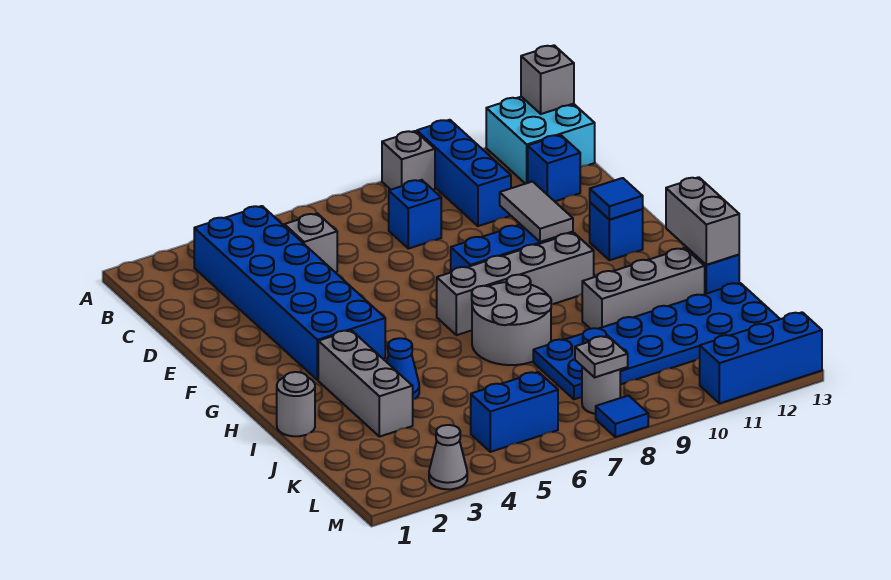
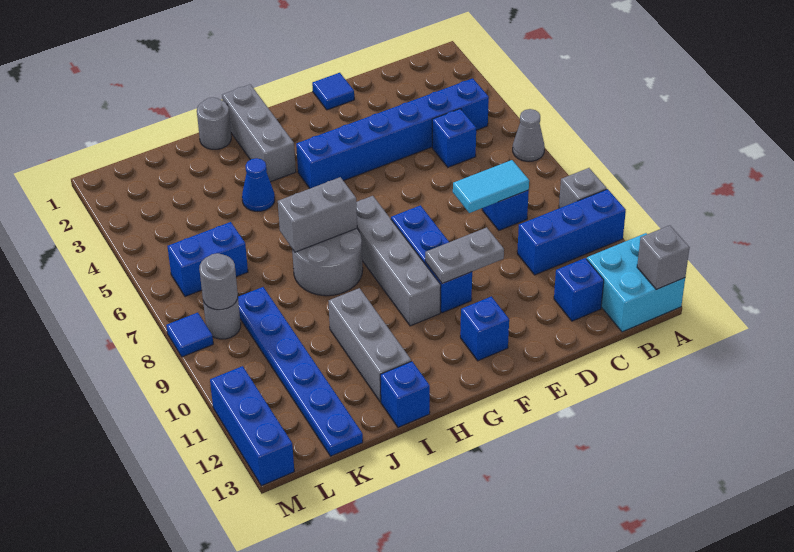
blue brick B3:G4 level 1 -> blue brick B4:G4 level 1
grey brick C5 level 1 -> blue brick C5 level 1
none -> cyan tile C8:D8 level 2
grey tile E10:F10 level 2 -> grey plate E10:F10 level 2
blue tile F12 level 2 -> blue tile E1 level 1
grey brick H3:J3 level 1 -> grey brick H1:H3 level 1
grey brick H13:I13 level 2 -> grey brick H7:I7 level 2
blue plate J8:K13 level 1 -> blue plate K8:K13 level 1
blue brick L5:L6 level 1 -> blue brick K6:L6 level 1
grey plate L8 level 2 -> grey round brick L8 level 2
grey cone M3 level 1 -> grey cone A6 level 1

